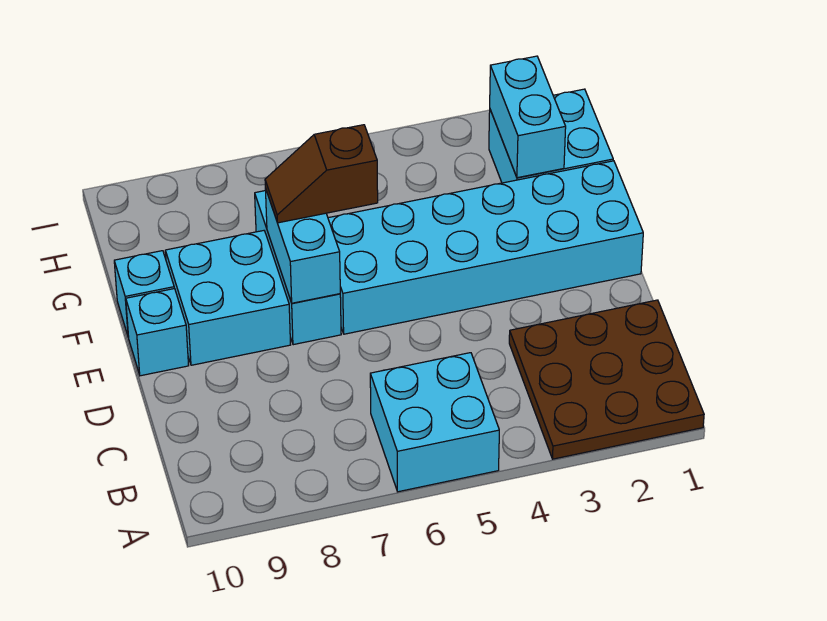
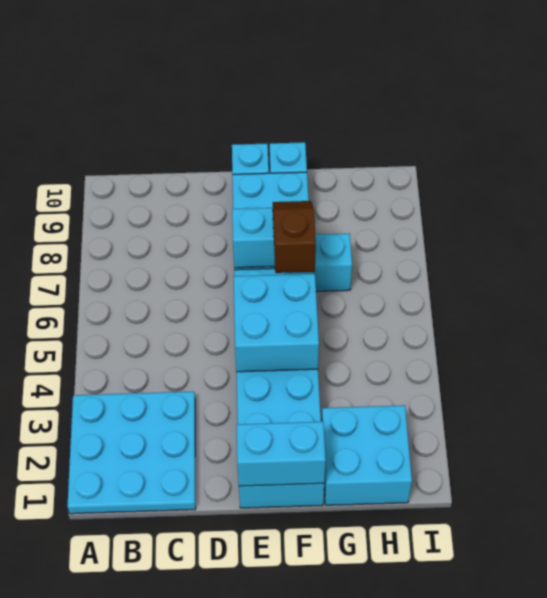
brown plate A1:C3 level 1 -> cyan plate A1:C3 level 1
cyan brick A5:B6 level 1 -> cyan brick E4:F5 level 2
cyan brick G2:H2 level 2 -> cyan brick E1:F1 level 2

